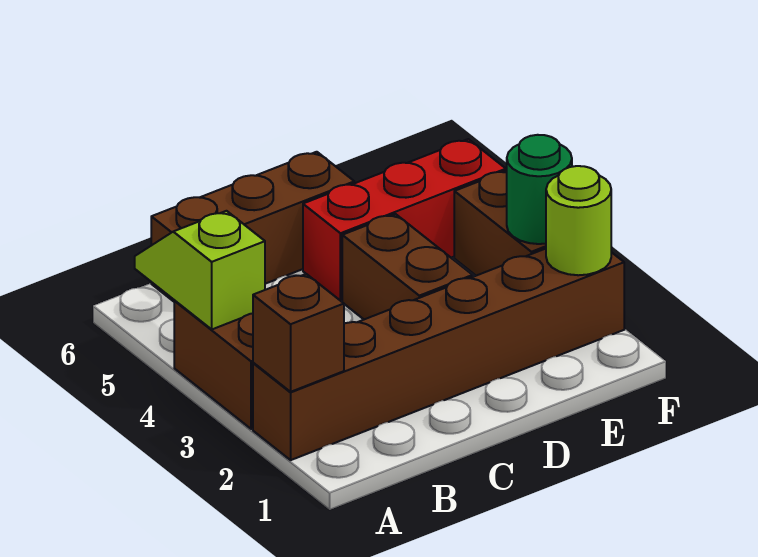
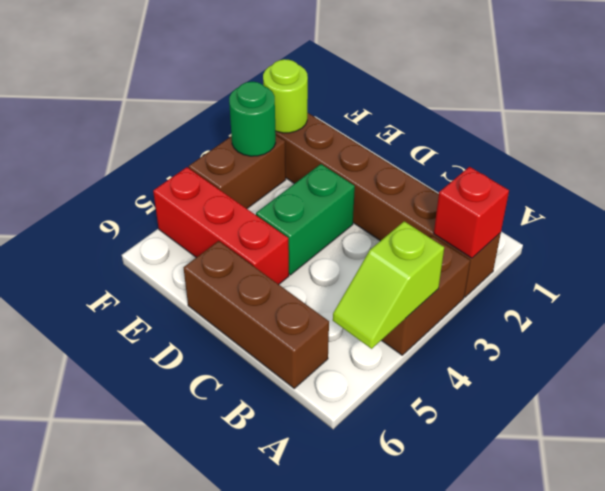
brown brick A2 level 2 -> red brick A2 level 2
brown brick D3:D4 level 1 -> green brick D3:D4 level 1

